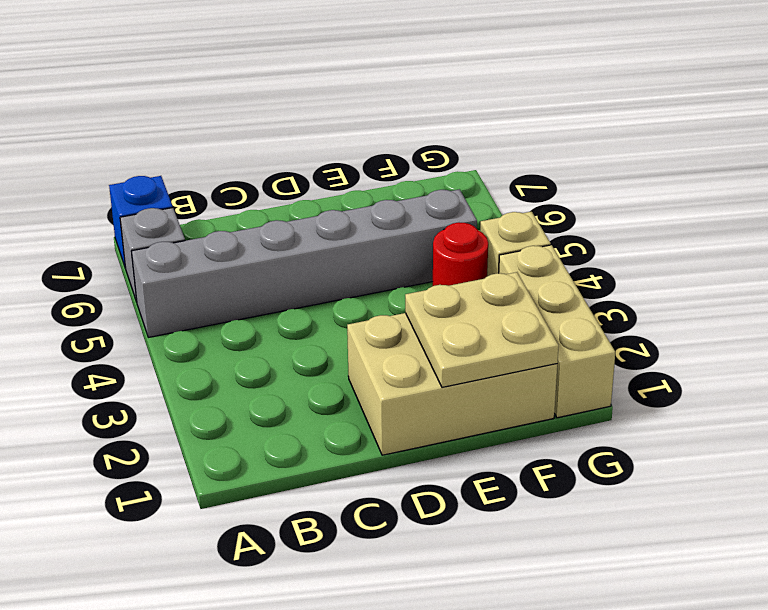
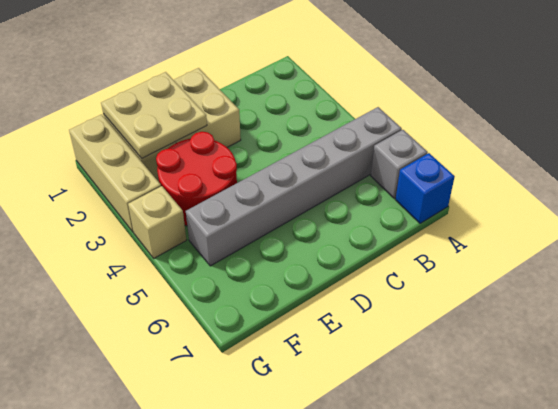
red round brick F4 level 1 -> red round brick E3:F4 level 1

